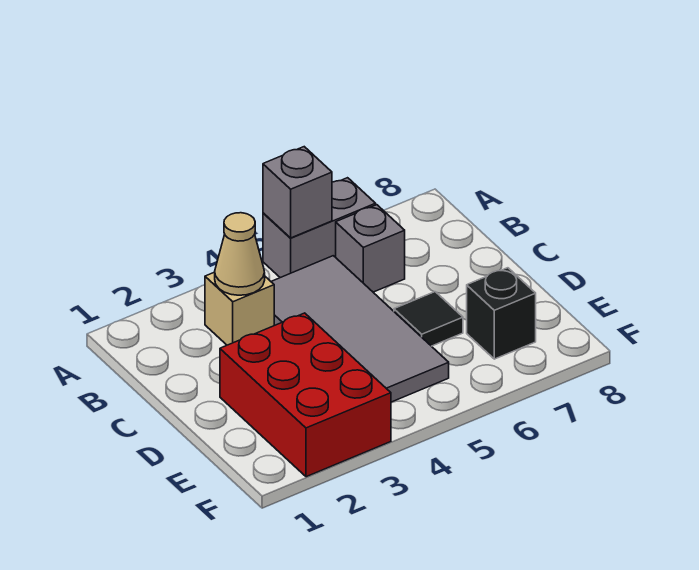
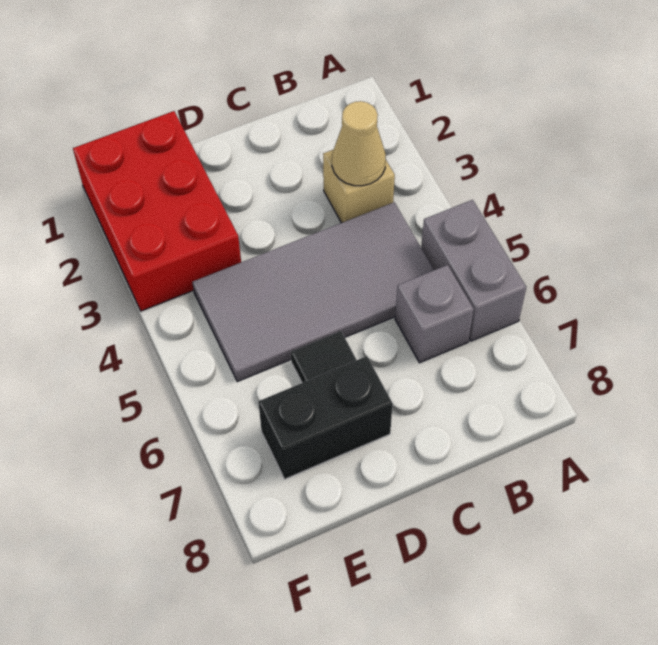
grey brick A5 level 2 -> none
red brick D2:F3 level 1 -> red brick E1:F3 level 1
black brick E7 level 1 -> black brick D7:E7 level 1

